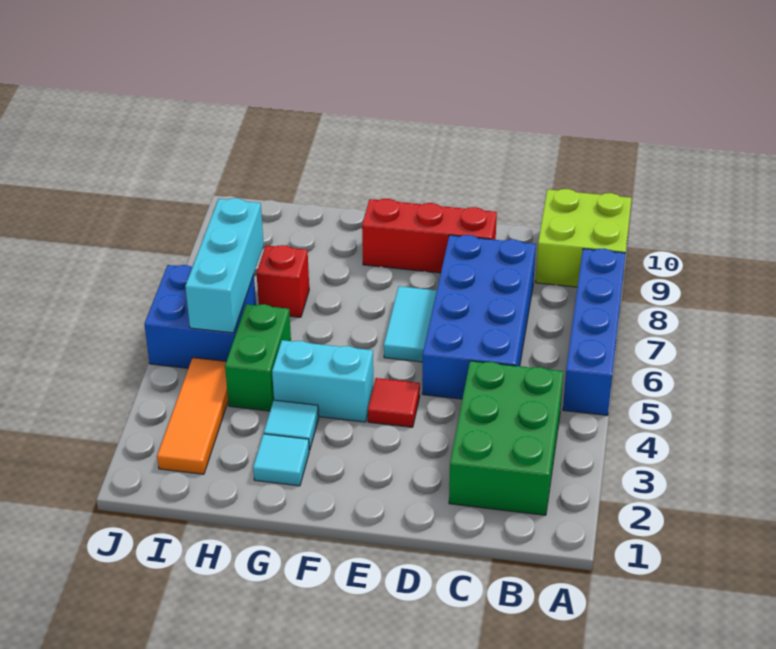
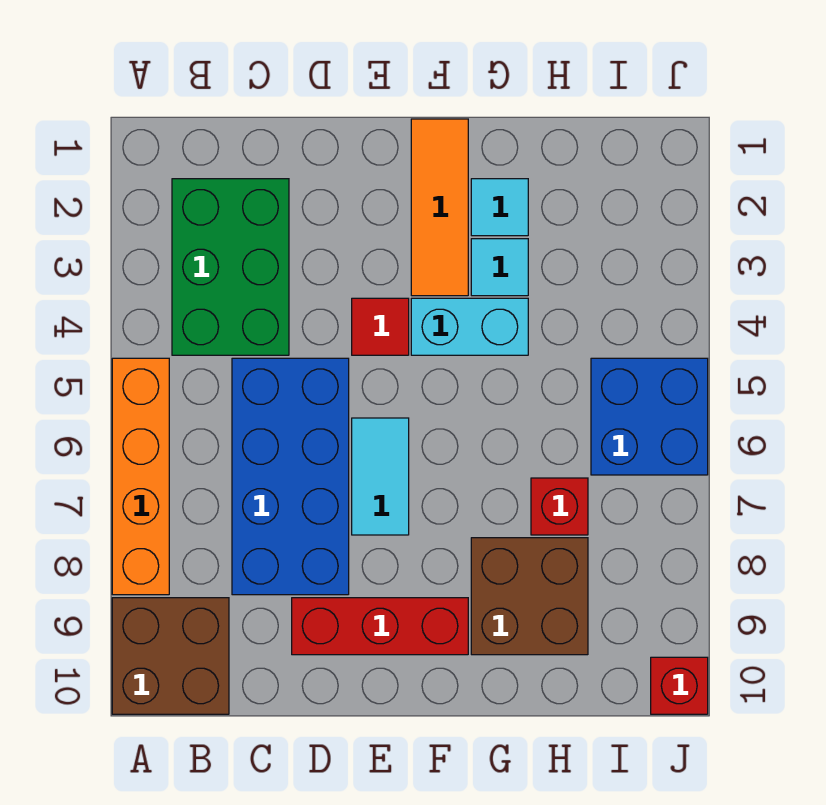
blue brick A5:A8 level 1 -> orange brick A5:A8 level 1
lime brick A9:B10 level 1 -> brown brick A9:B10 level 1
none -> brown brick G8:H9 level 1
green brick H4:H5 level 1 -> none
orange tile I2:I4 level 1 -> orange tile F1:F3 level 1
cyan brick I5:I7 level 2 -> none
none -> red brick J10 level 1

